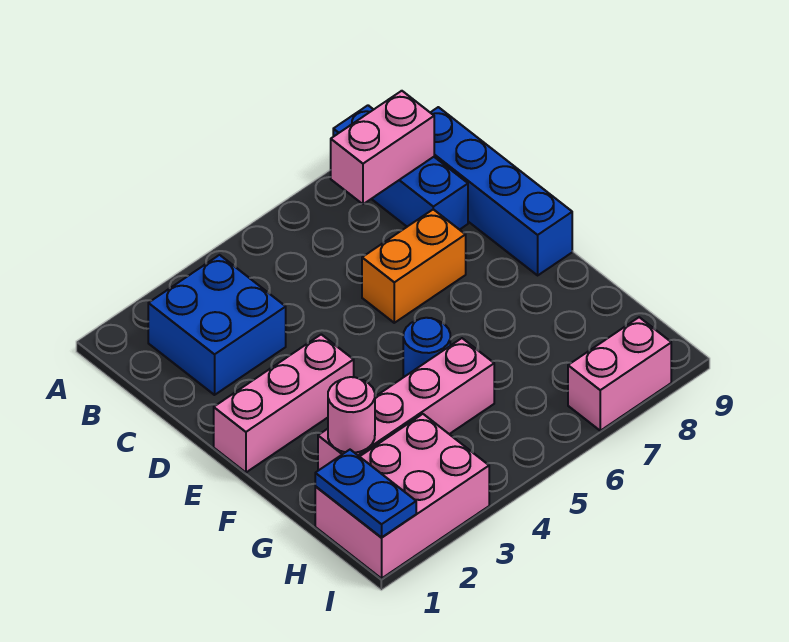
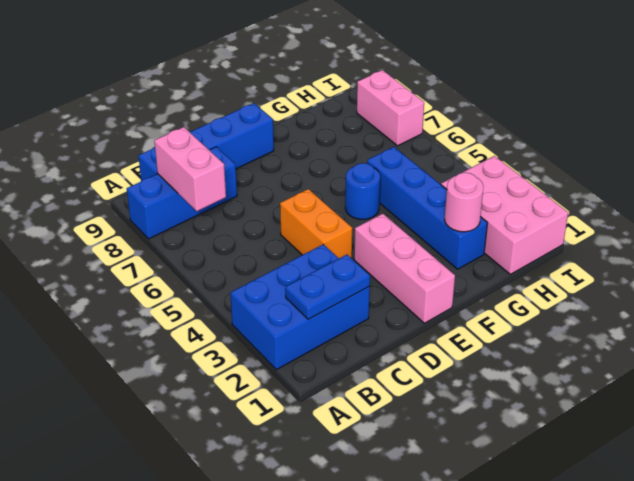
blue brick B2:C3 level 1 -> blue brick A2:C3 level 1
orange brick D6:D7 level 1 -> orange brick D4:D5 level 1
pink brick G2:G5 level 1 -> blue brick G2:G5 level 1
blue plate H1:I1 level 2 -> blue plate B2:C2 level 2

